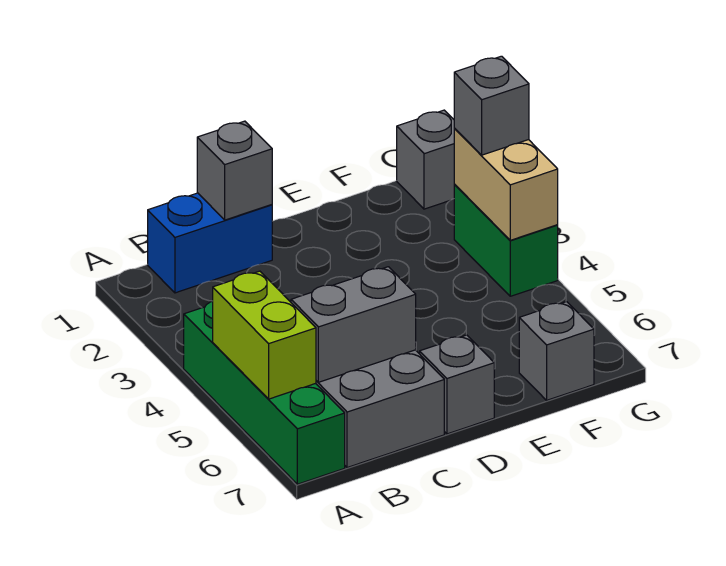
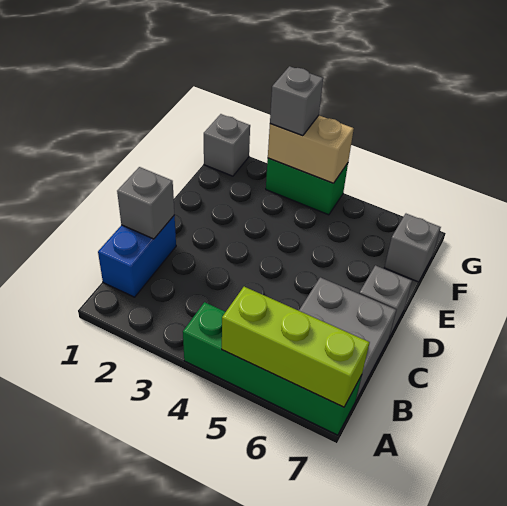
lime brick A5:A6 level 2 -> lime brick A5:A7 level 2
grey brick B6:C6 level 2 -> none

